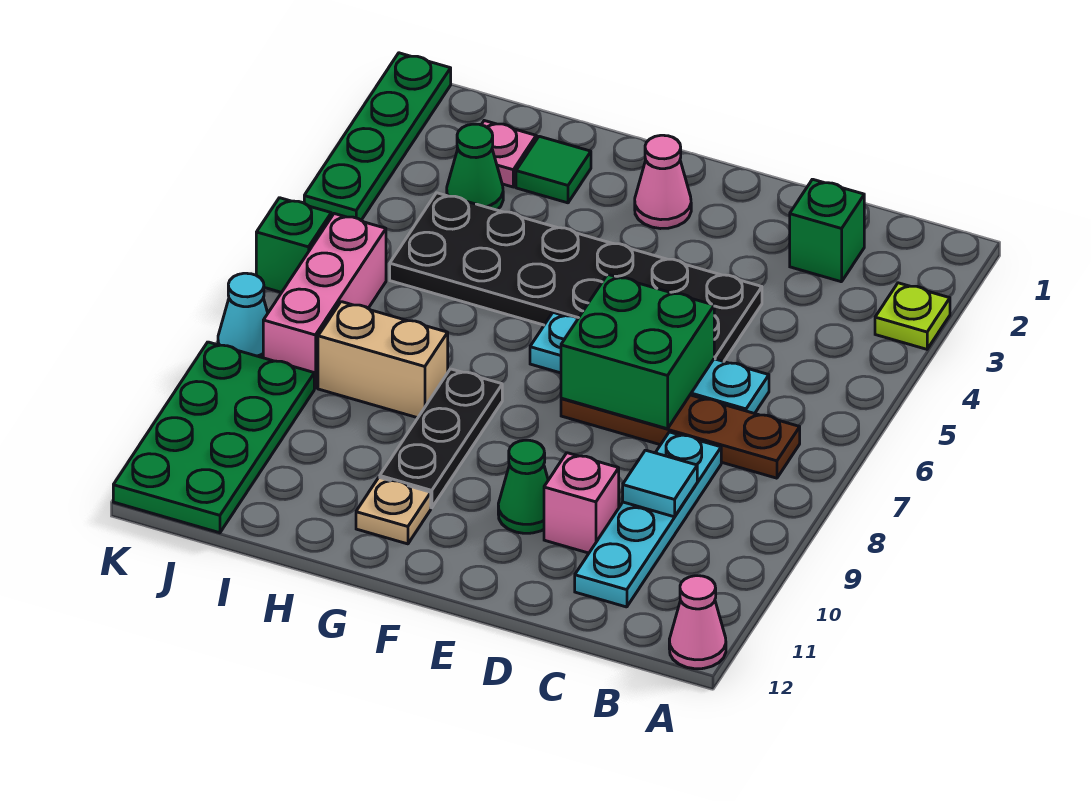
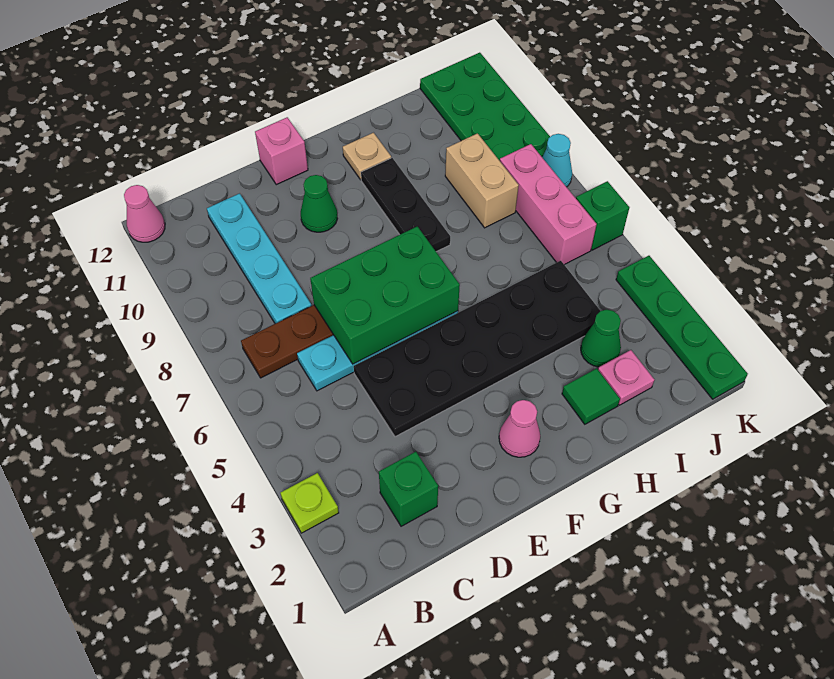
cyan tile C9 level 2 -> none
green brick D6:E7 level 2 -> green brick D6:F7 level 2
pink brick D10 level 1 -> pink brick E12 level 1
tan brick H8:I8 level 1 -> tan brick I8:I9 level 1

